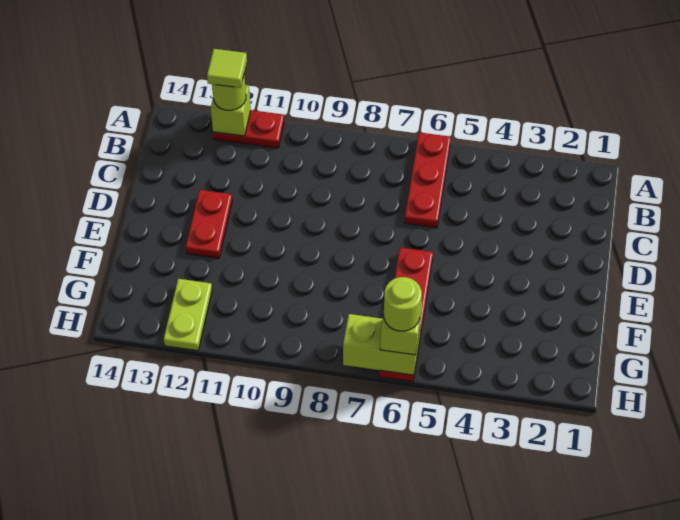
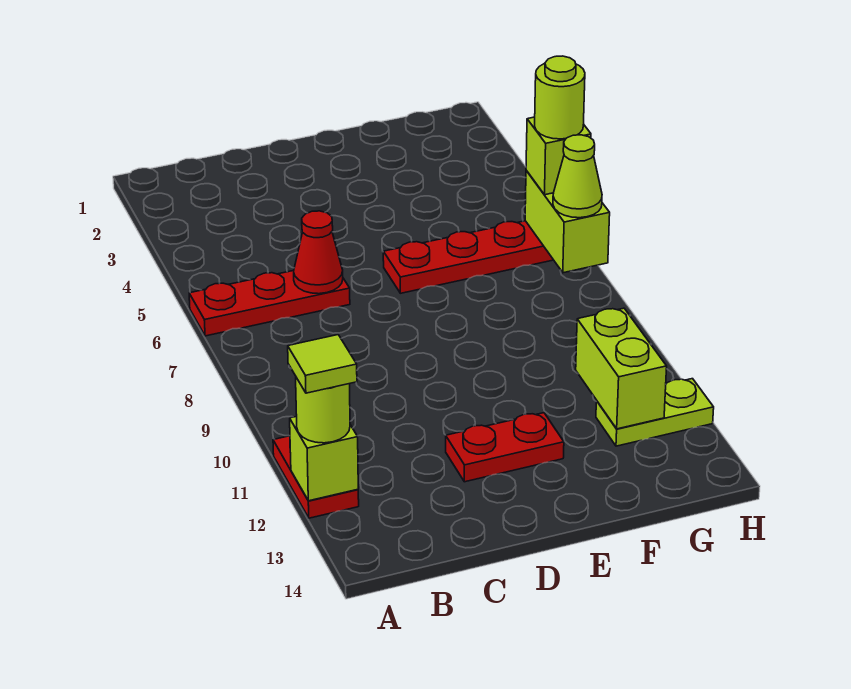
none -> red cone C6 level 2
none -> lime brick G11:G12 level 2
none -> lime cone H7 level 3

